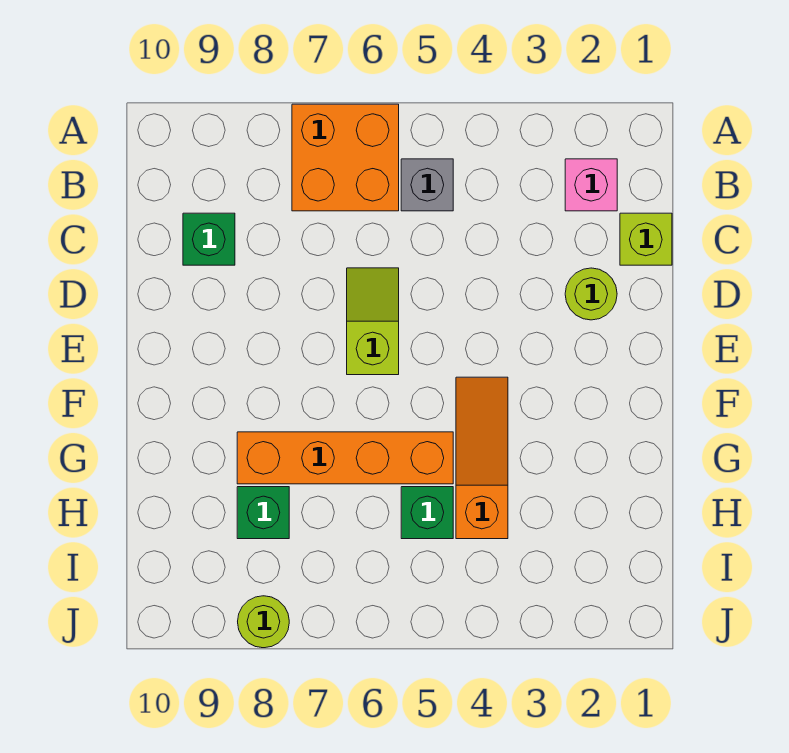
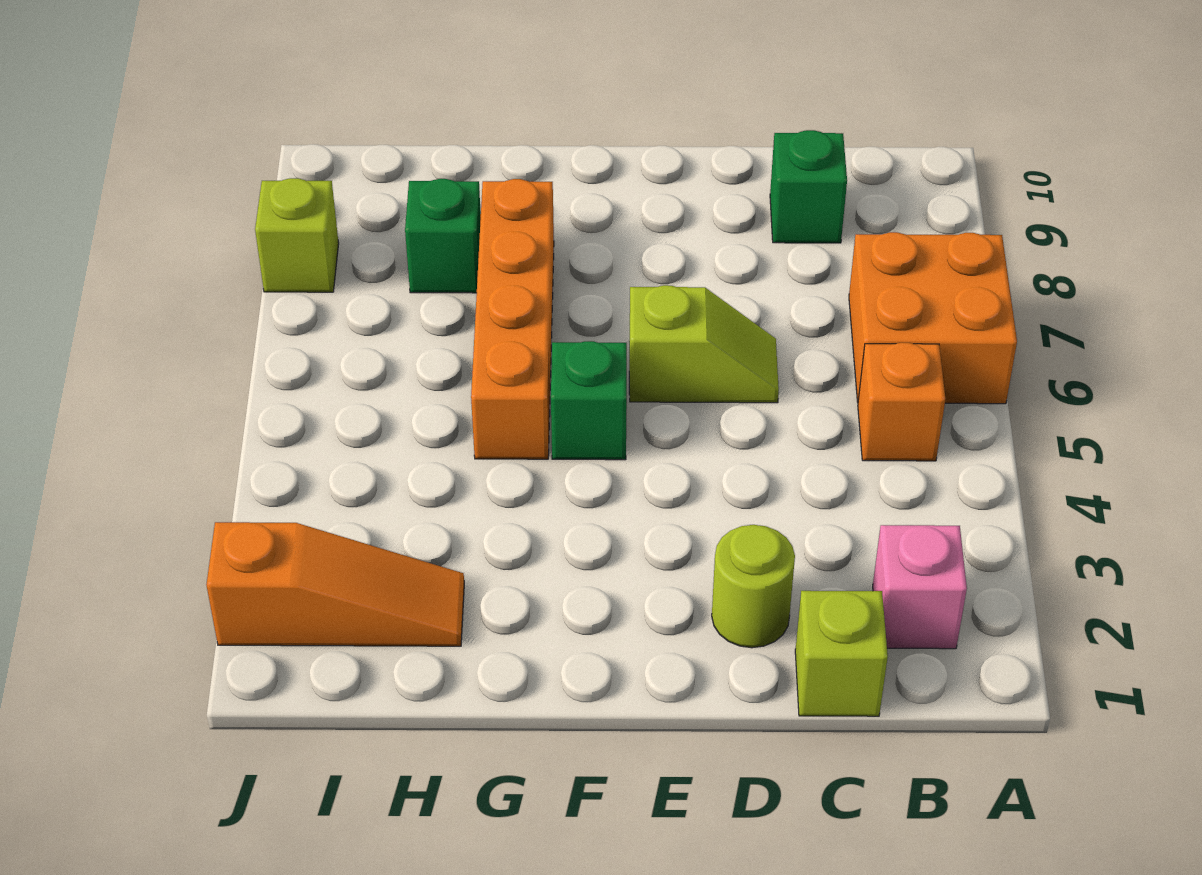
grey brick B5 level 1 -> orange brick B5 level 1
orange slope F4:H4 level 1 top H -> orange slope H2:J2 level 1 top J
green brick H5 level 1 -> green brick F5 level 1
lime round brick J8 level 1 -> lime brick J8 level 1

